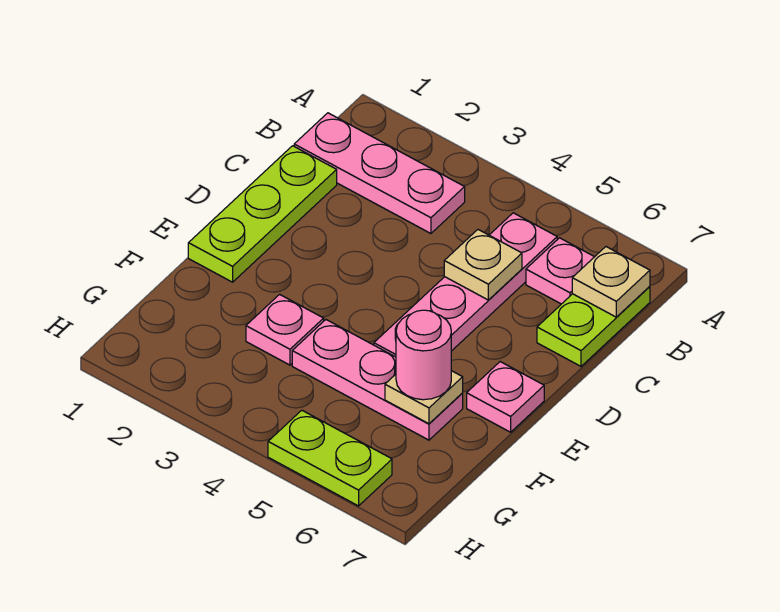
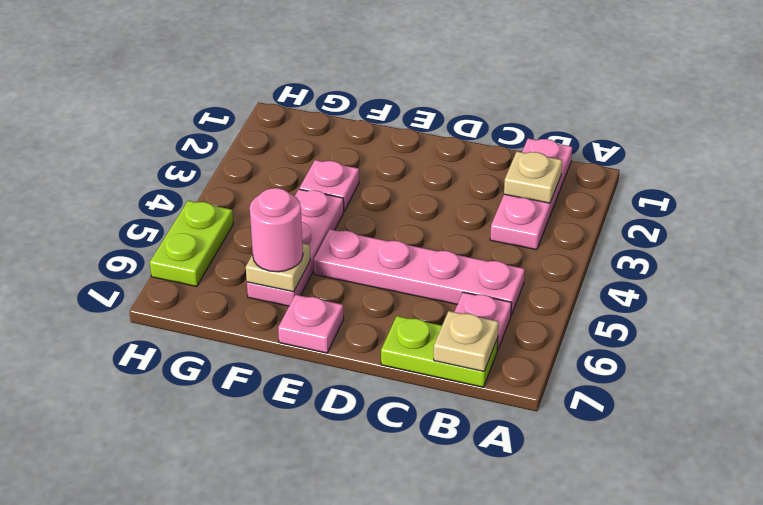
lime plate C1:E1 level 1 -> none
tan plate C5 level 2 -> tan plate B2 level 2

